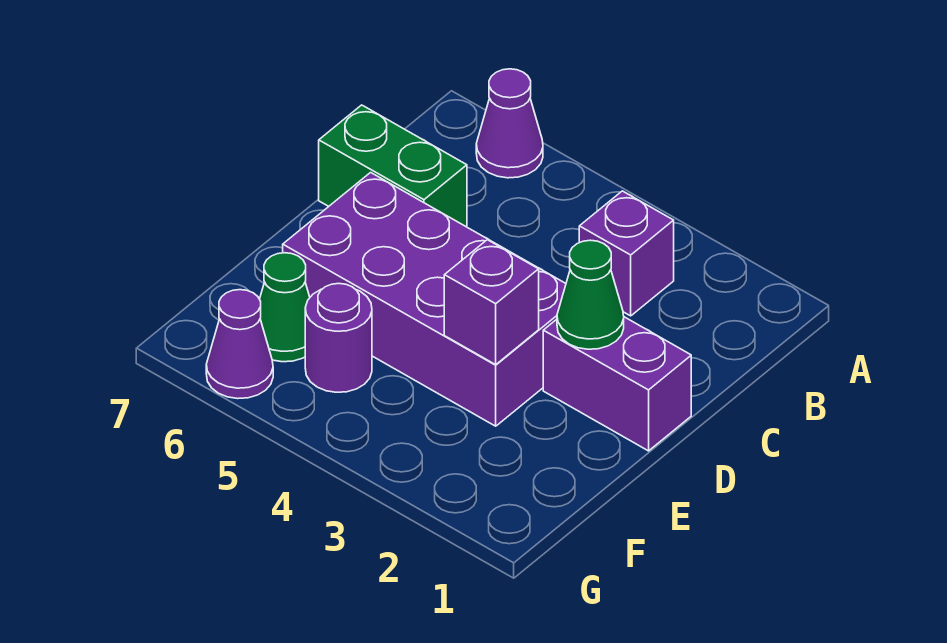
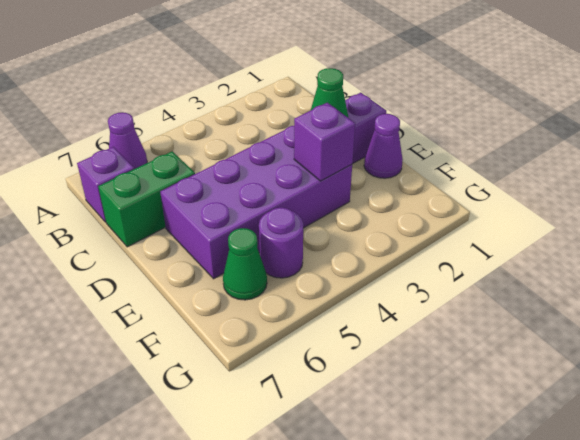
purple brick B3 level 1 -> purple brick B7 level 1
purple cone G6 level 1 -> purple cone E1 level 1

